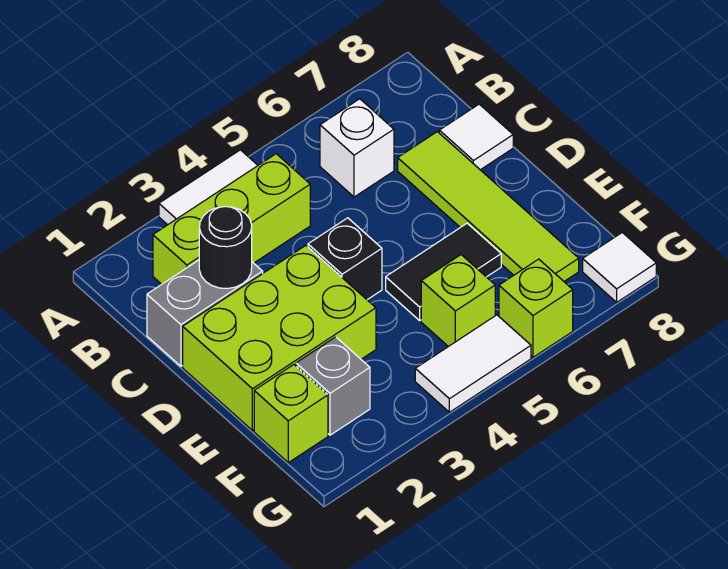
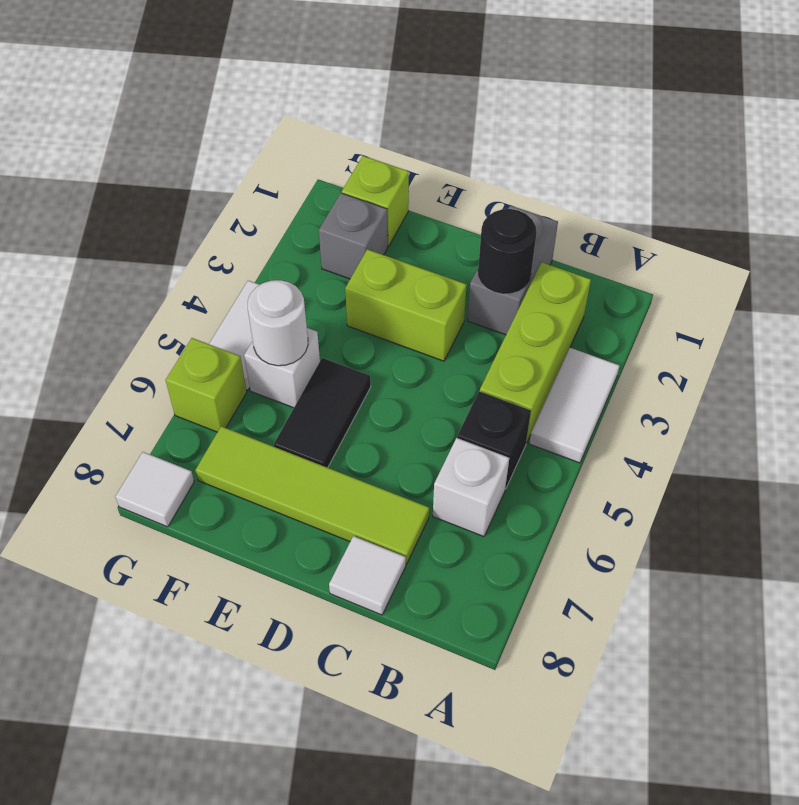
lime brick D1:E3 level 1 -> lime brick D3:E3 level 1
black brick D4 level 1 -> black brick B5 level 1
lime brick F5 level 1 -> white brick F5 level 1
none -> white round brick F5 level 2

